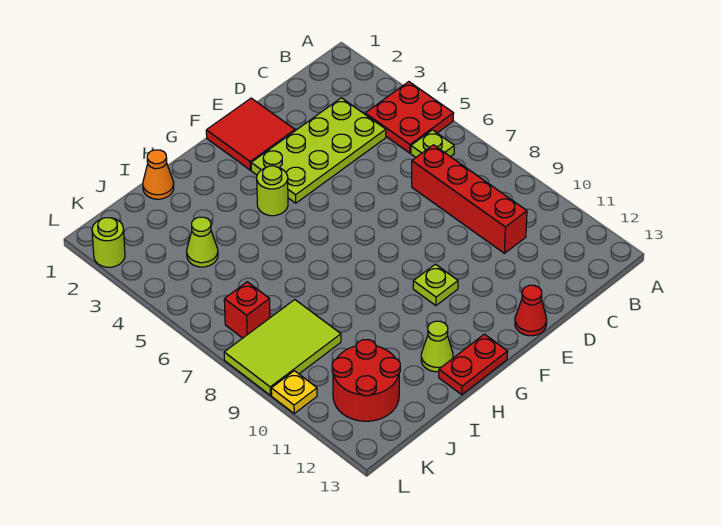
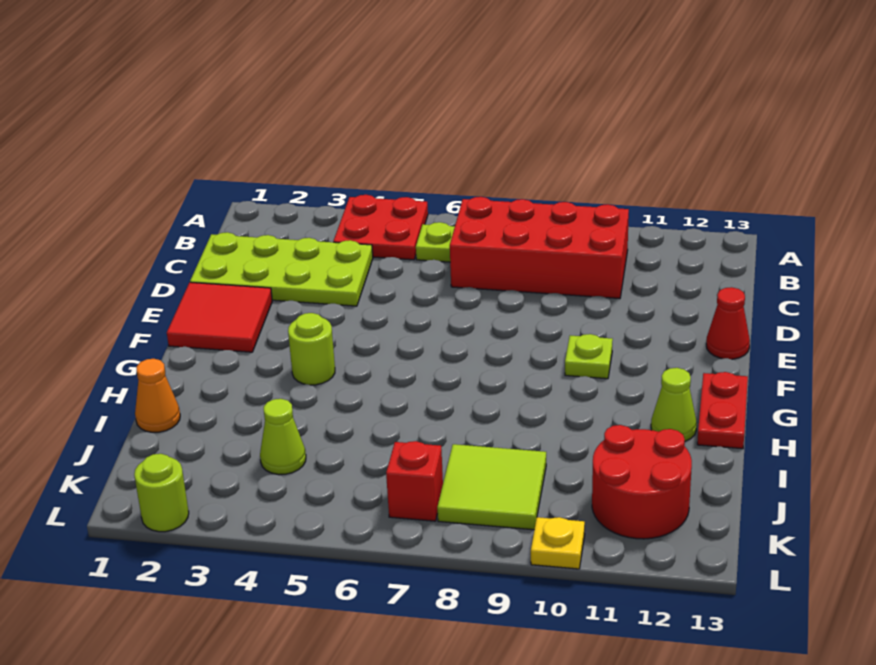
lime plate C3:F4 level 1 -> lime plate C1:D4 level 1
red brick C7:C10 level 1 -> red brick B7:C10 level 1
lime tile J8:L9 level 1 -> lime tile J8:K9 level 1

